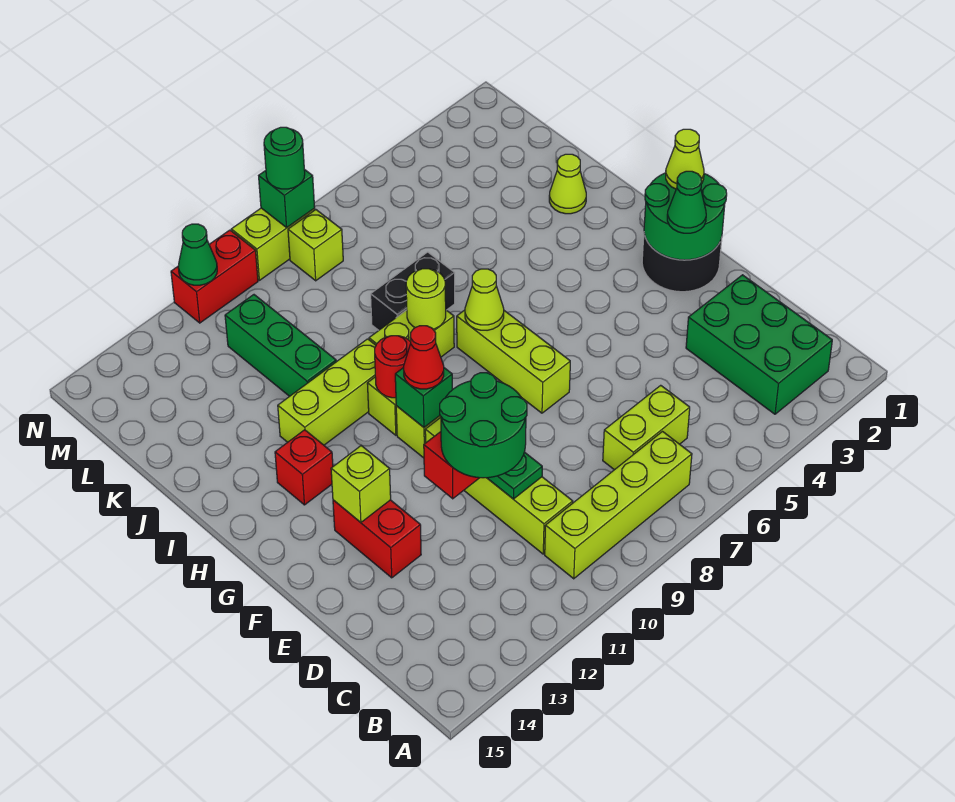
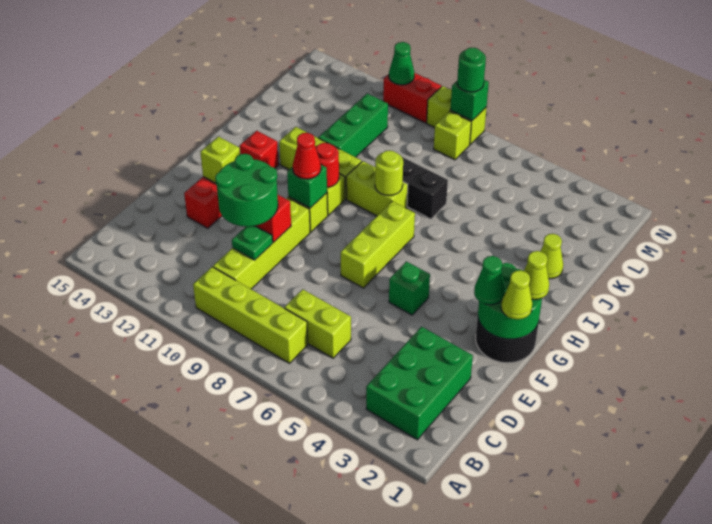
none -> green brick F5 level 1
lime cone H7 level 2 -> lime cone F1 level 3

